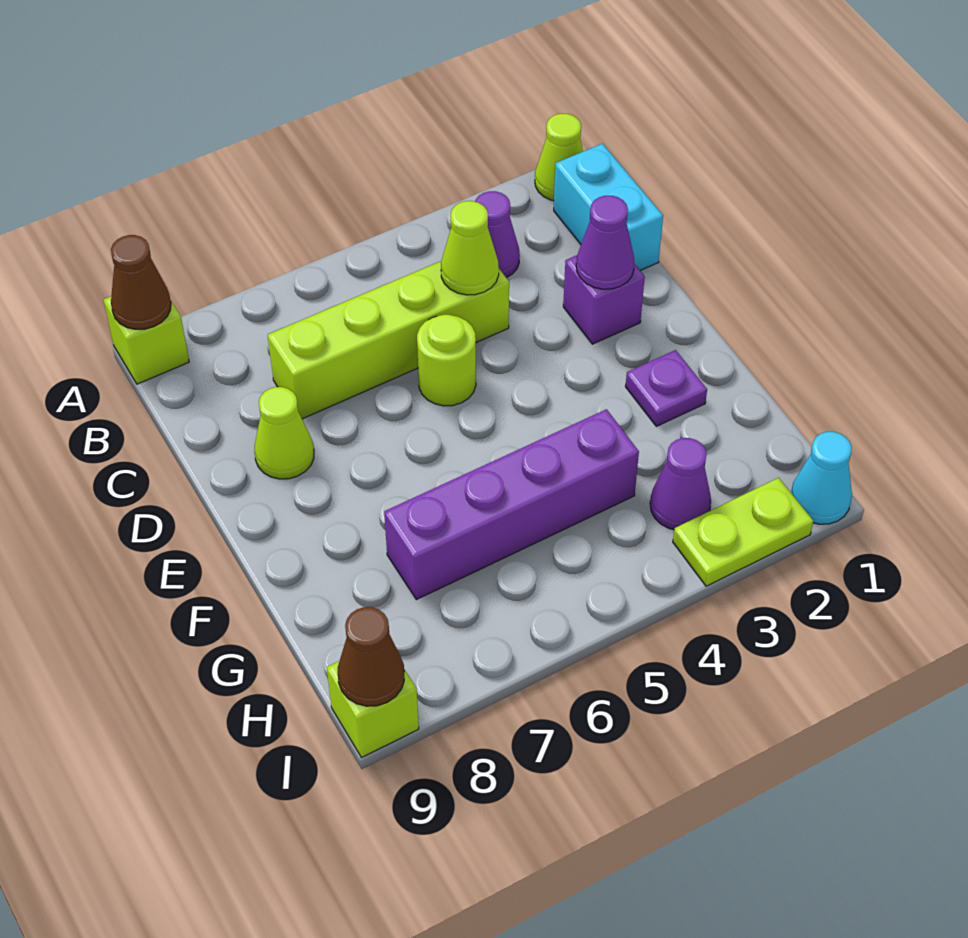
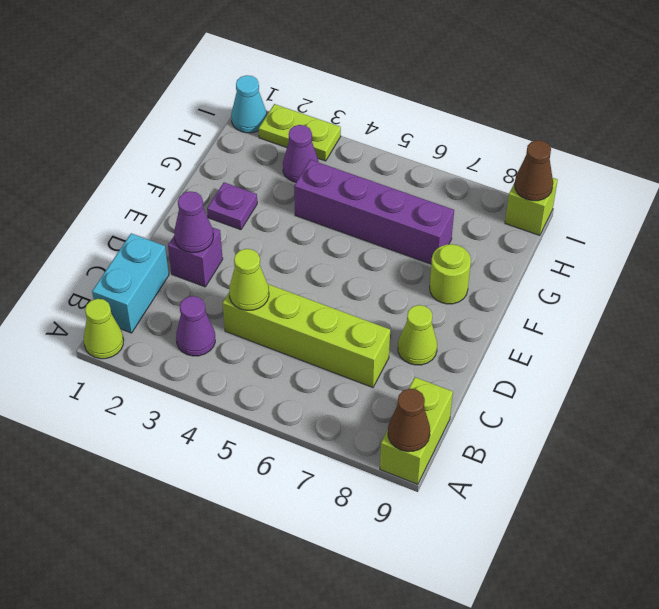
lime brick A9 level 1 -> lime brick A9:B9 level 1
lime round brick D5 level 1 -> lime round brick F8 level 1

